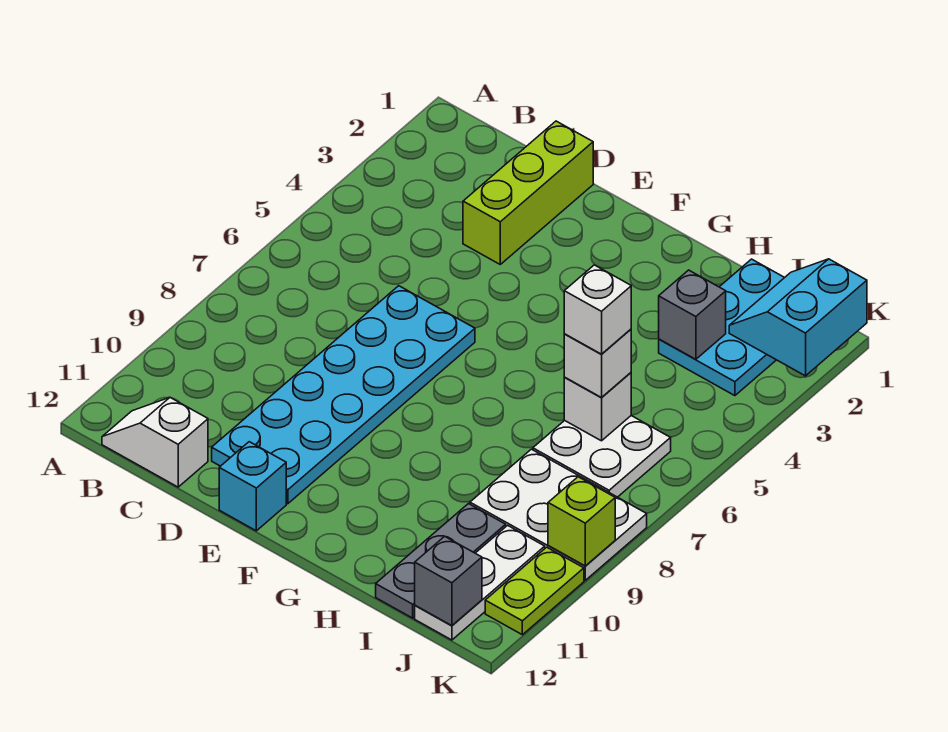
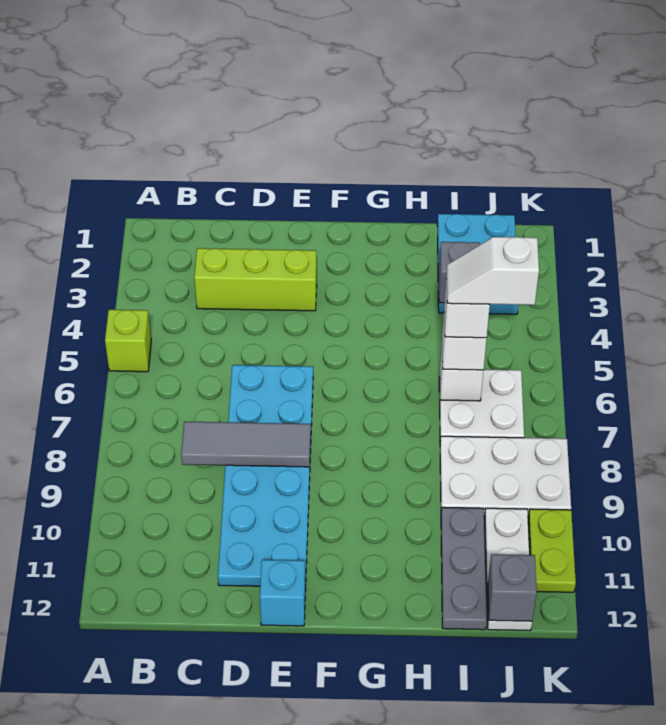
white slope B12:C12 level 1 top C -> white slope I6:J6 level 5 top J
none -> grey tile C8:E8 level 2
lime brick D1:D3 level 1 -> lime brick C3:E3 level 1
cyan slope J1:K2 level 2 top K -> none
lime brick K9 level 2 -> lime brick A5 level 1

